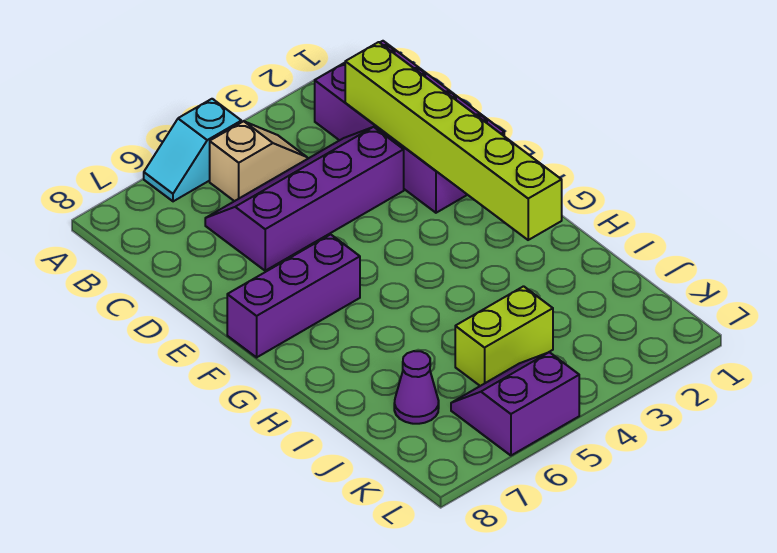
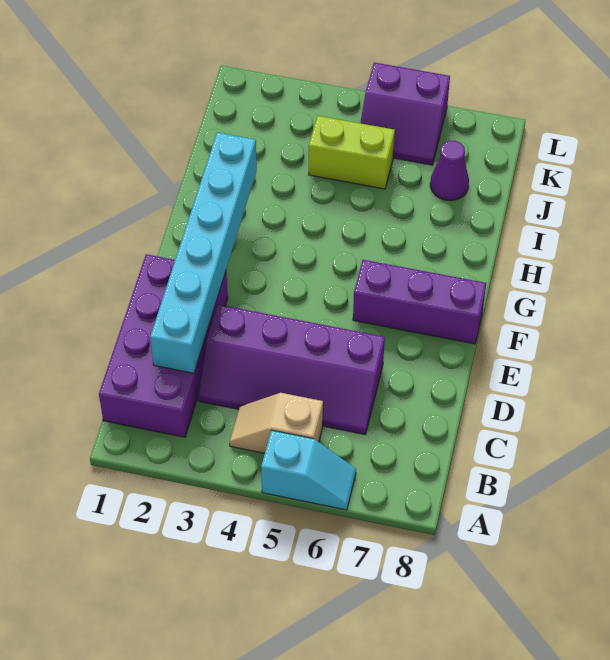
lime brick C2:H2 level 2 -> cyan brick C2:H2 level 2

